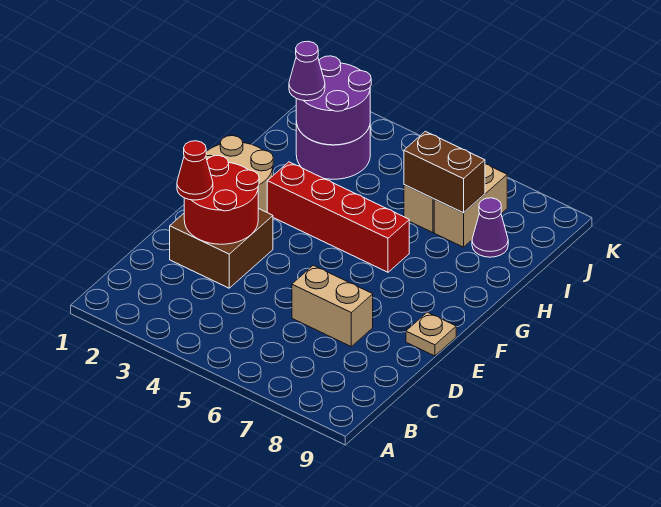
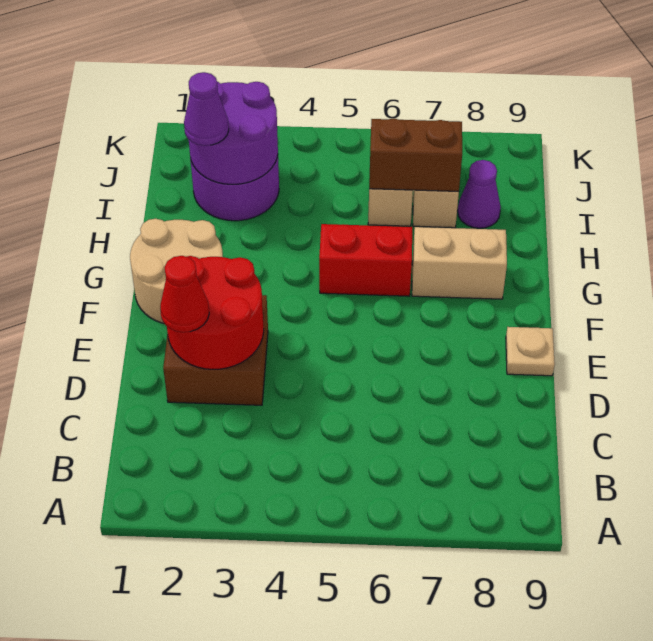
tan brick D6:D7 level 1 -> tan brick G7:G8 level 1
red brick G3:G6 level 1 -> red brick G5:G6 level 1

